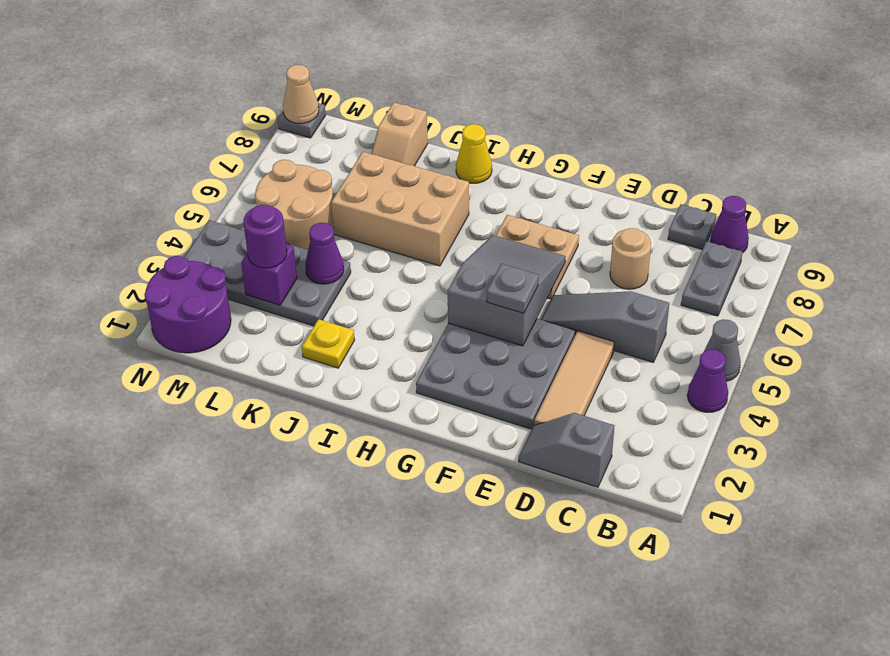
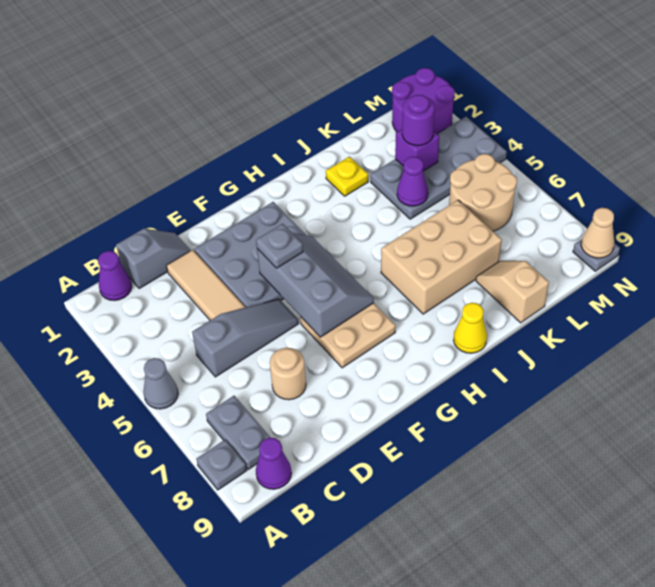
purple cone A4 level 1 -> purple cone B1 level 1
grey plate C9 level 1 -> grey plate A8 level 1
grey slope F4:G6 level 2 top 4 -> grey slope F4:G6 level 2 top F

